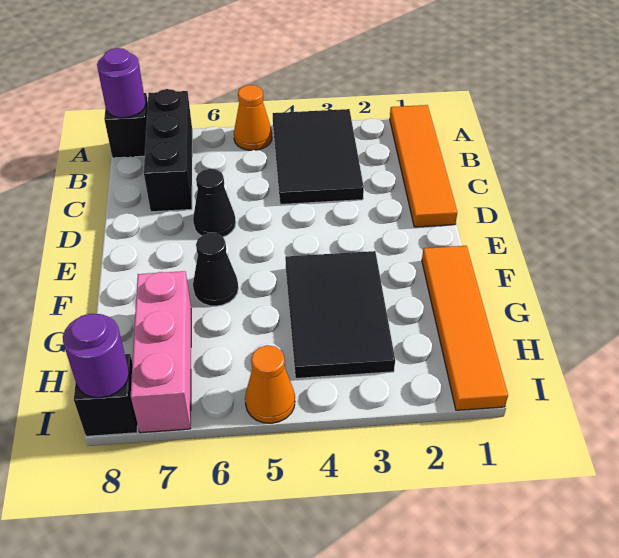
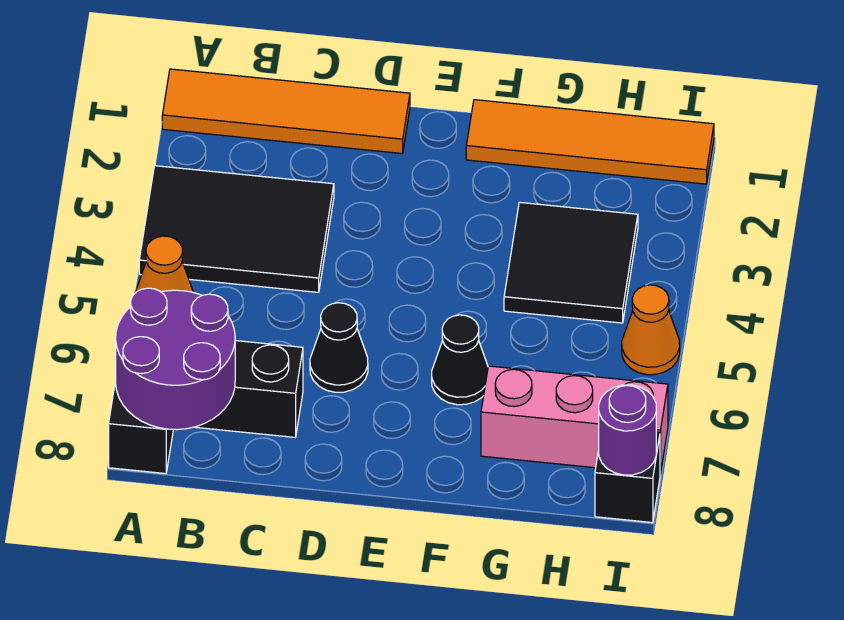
purple round brick A8 level 2 -> purple round brick A7:B8 level 2
black tile F3:H4 level 1 -> black tile G3:H4 level 1

